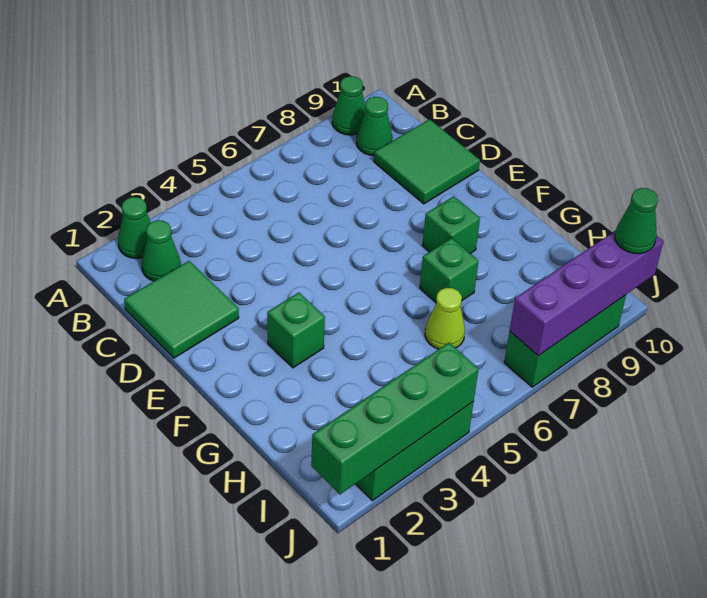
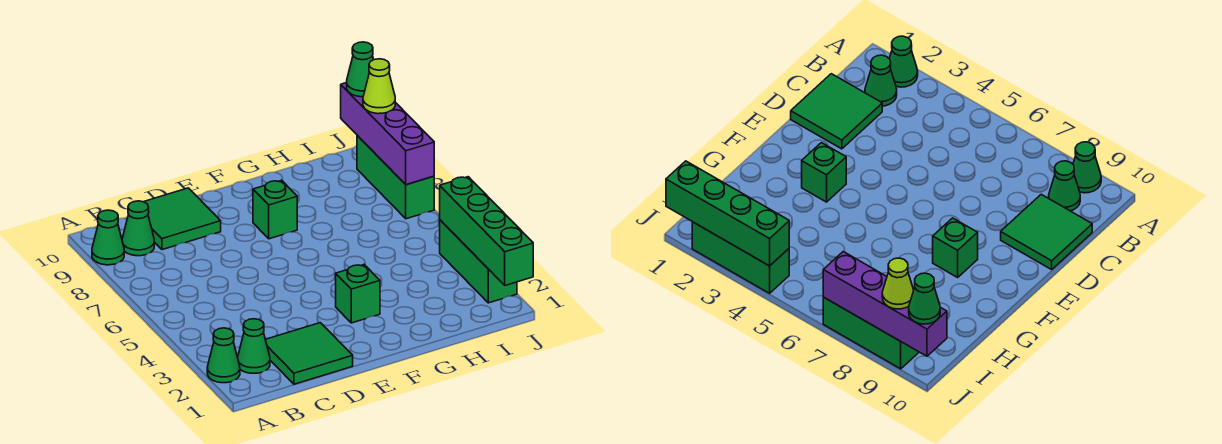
green brick G7 level 1 -> none
lime cone H6 level 1 -> lime cone J9 level 3

